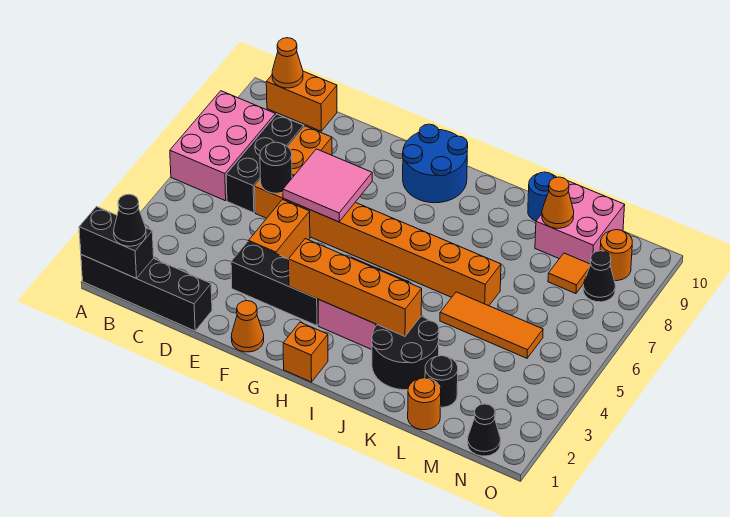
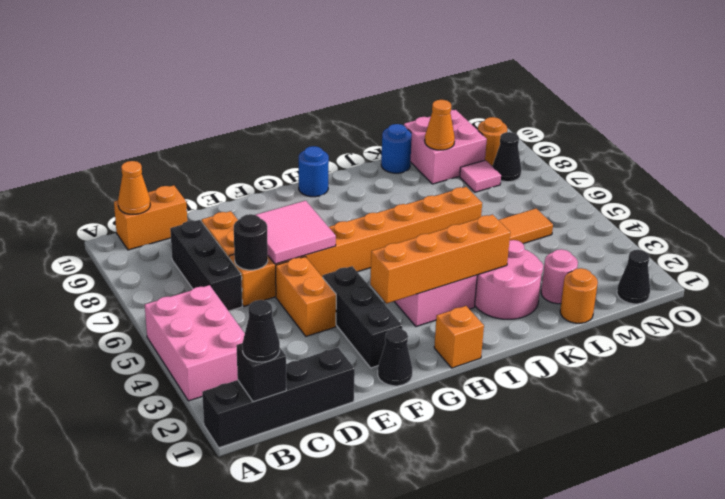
black brick A1:B1 level 2 -> black brick B1 level 2
pink brick A6:B8 level 1 -> pink brick A3:B5 level 1
black brick E3:G3 level 1 -> black brick F2:F4 level 1
orange cone F1 level 1 -> black cone F1 level 1
blue round brick G9:H10 level 1 -> blue round brick H10 level 1
black round brick J2:K3 level 1 -> pink round brick J2:K3 level 1
black round brick L2 level 1 -> pink round brick L2 level 1
orange tile M8 level 1 -> pink tile M8 level 1

